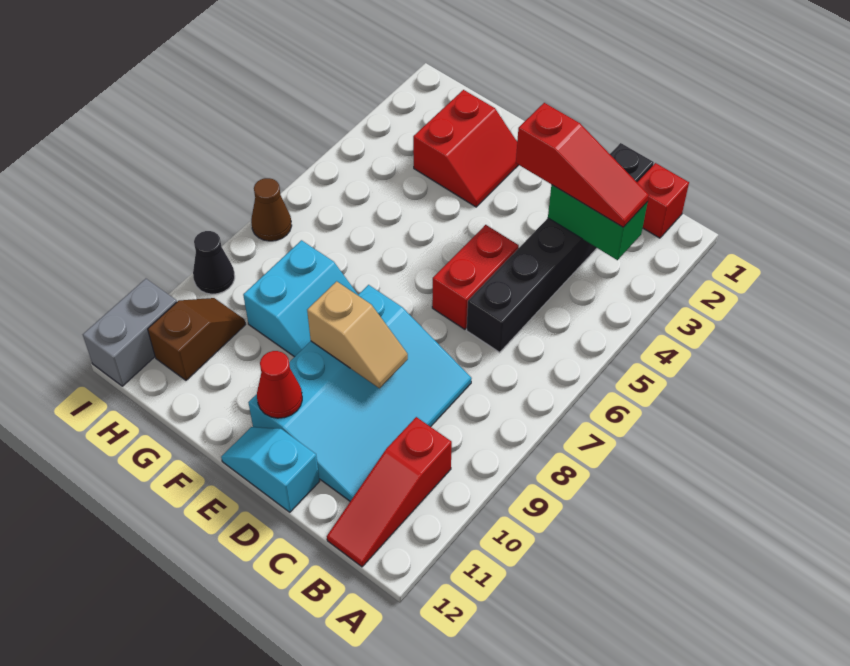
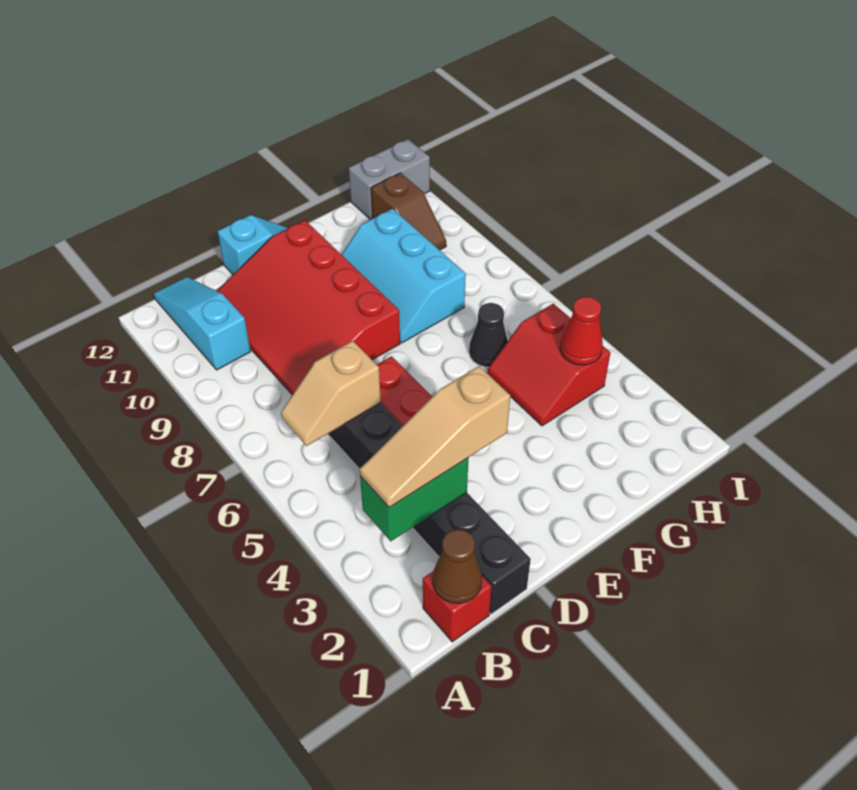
red slope B3:D3 level 3 top D -> tan slope B3:D3 level 3 top D
red slope B10:B12 level 1 top 10 -> cyan slope B10:B12 level 1 top 10
cyan slope C8:E11 level 1 top E -> red slope C8:E11 level 1 top E
tan slope D9:E9 level 2 top E -> tan slope B6:C6 level 2 top C
red cone E11 level 2 -> red cone H4 level 2
red slope F2:G3 level 1 top G -> red slope G4:H5 level 1 top H
cyan slope F8:G9 level 1 top G -> cyan slope F8:G10 level 1 top G
brown cone I7 level 1 -> brown cone B1 level 2
black cone I9 level 1 -> black cone G6 level 1
grey brick I11:I12 level 1 -> grey brick H12:I12 level 1

